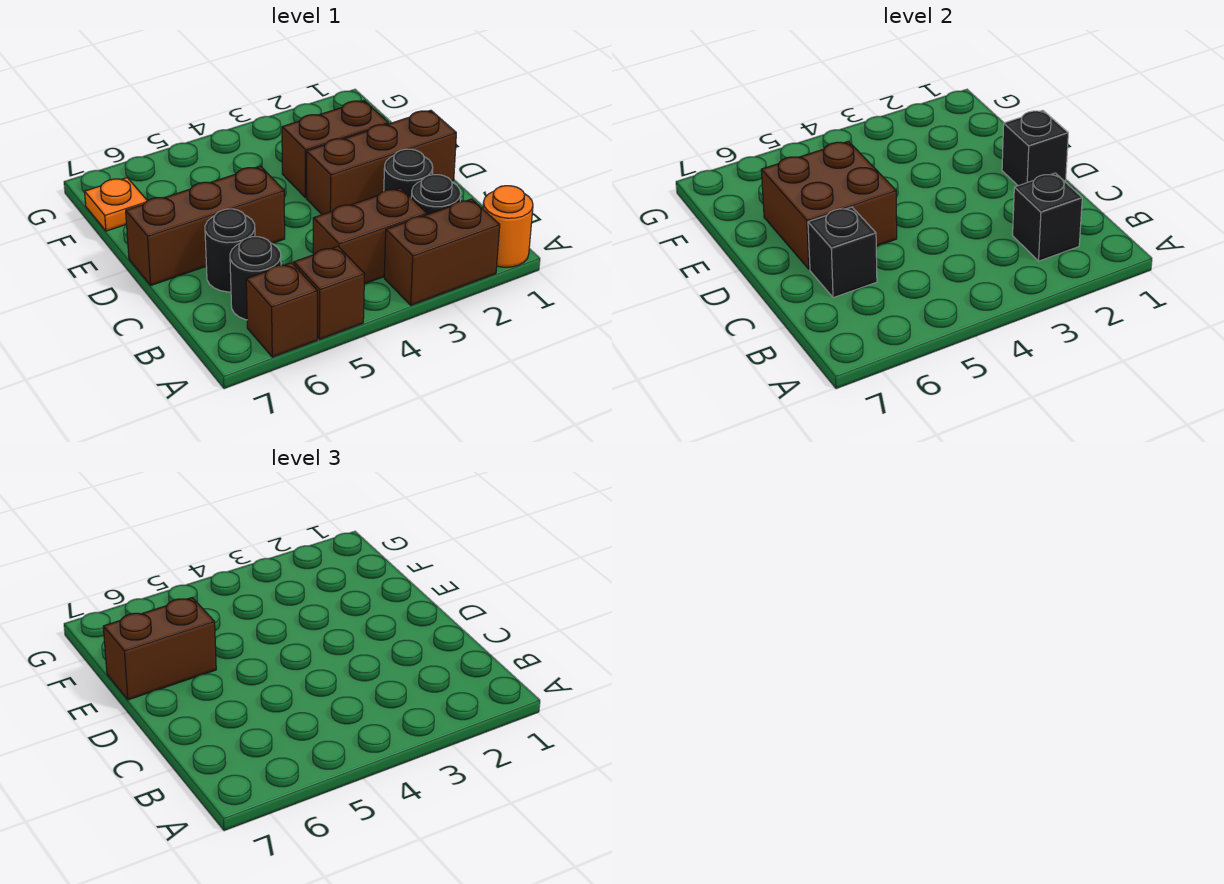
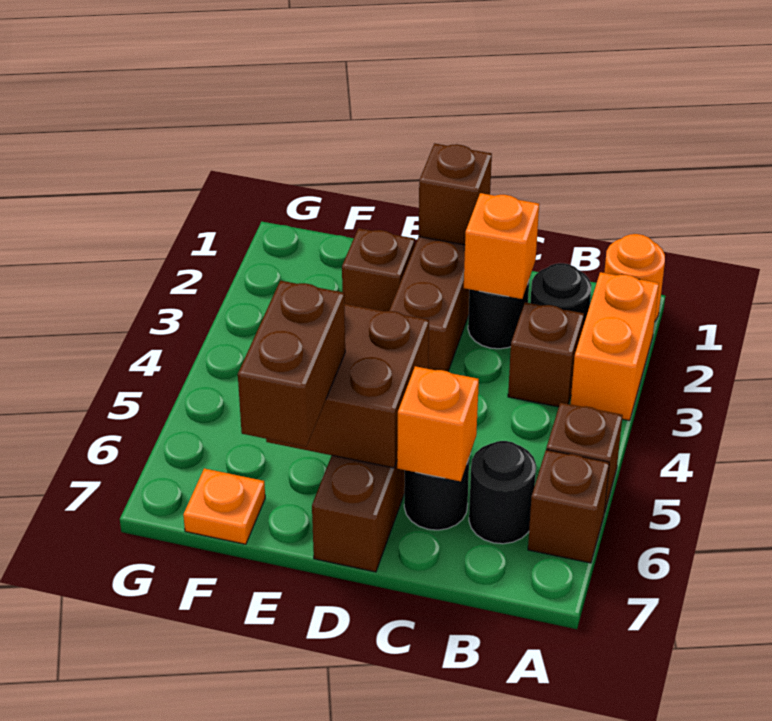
brown brick A2:A3 level 1 -> orange brick A2:A3 level 1
black brick B2 level 2 -> none
brown brick B3:B4 level 1 -> brown brick B3 level 1
none -> orange brick C2 level 2
black brick C6 level 2 -> orange brick C6 level 2
black brick D1 level 2 -> brown brick D1 level 2
brown brick E2:E3 level 1 -> brown brick E2 level 1

